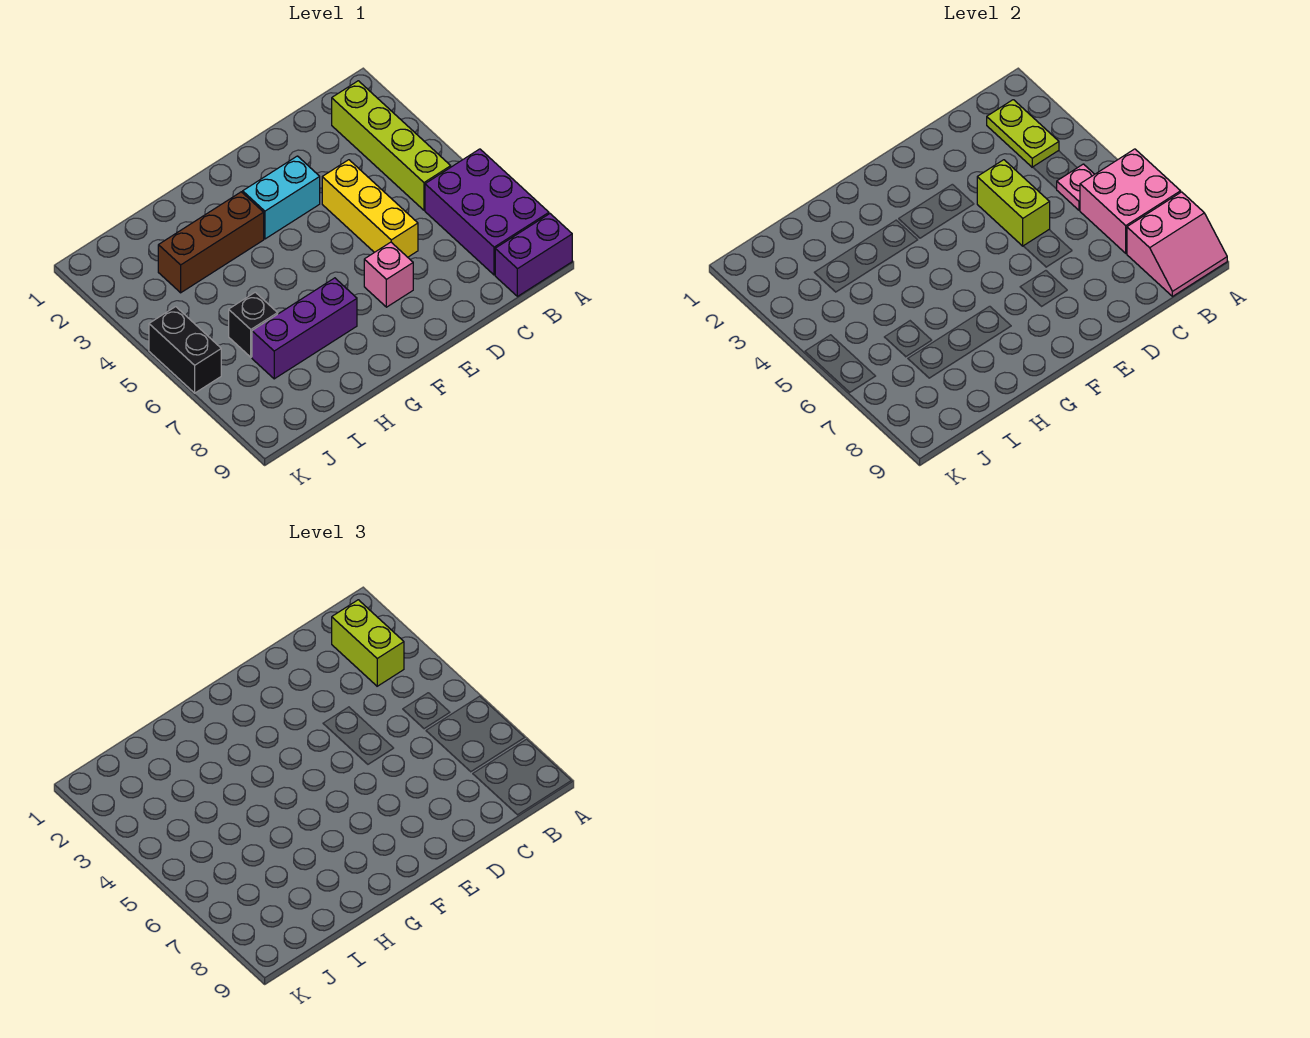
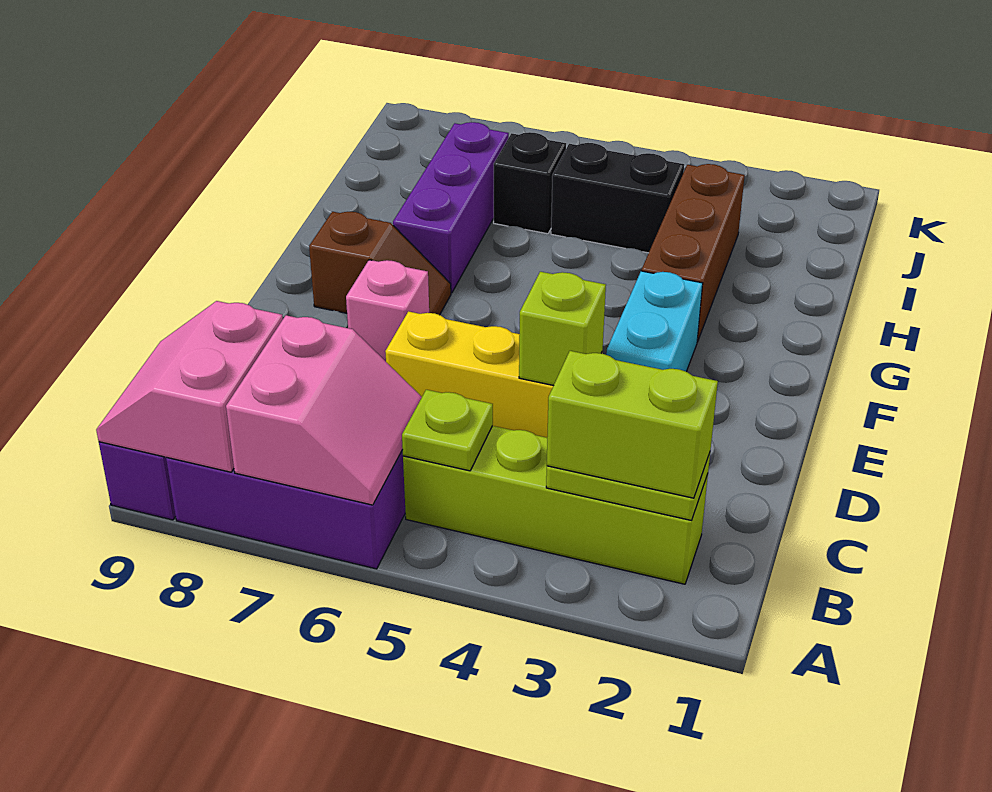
pink brick A6:B7 level 2 -> pink slope A6:B7 level 2 top 7
pink plate B5 level 2 -> lime plate B5 level 2
lime brick D4:D5 level 2 -> lime brick D4 level 2
none -> brown slope F7:F8 level 1 top 8
black brick K5:K6 level 1 -> black brick I4:I5 level 1

